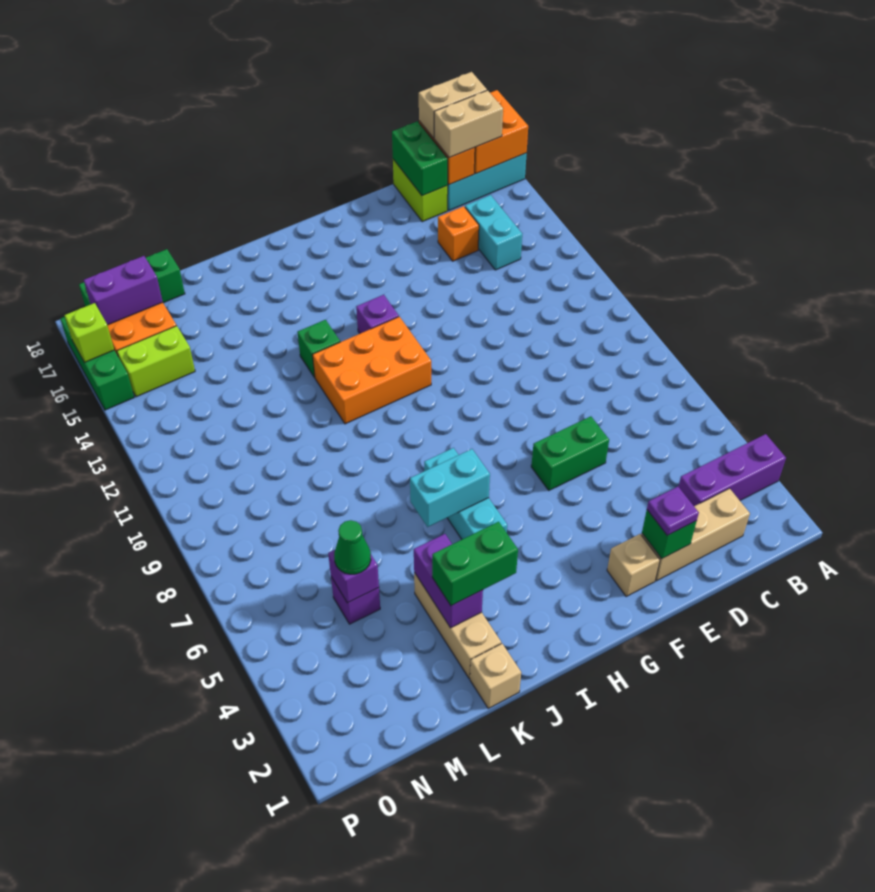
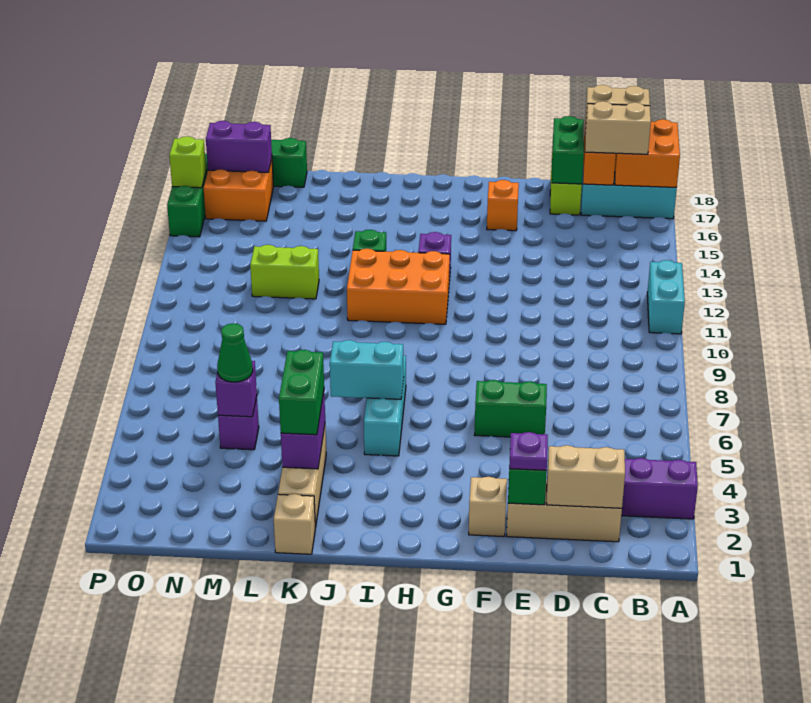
none -> tan brick C2:D2 level 2
cyan brick C14:C15 level 1 -> cyan brick A11:A12 level 1
orange brick D15 level 1 -> orange brick F16 level 1
green brick J3:K3 level 3 -> green brick K3:K4 level 3
lime brick N15:O15 level 1 -> lime brick L12:M12 level 1

